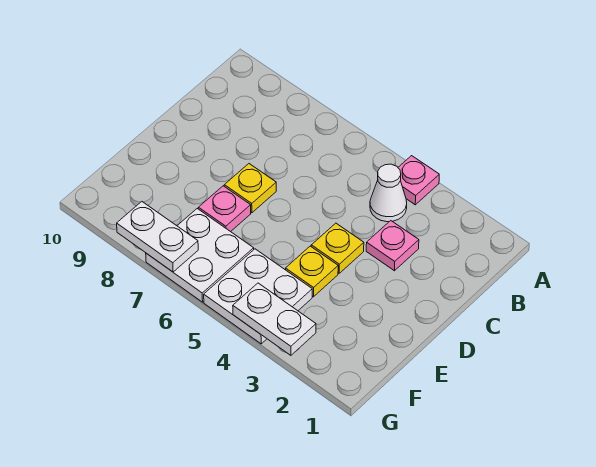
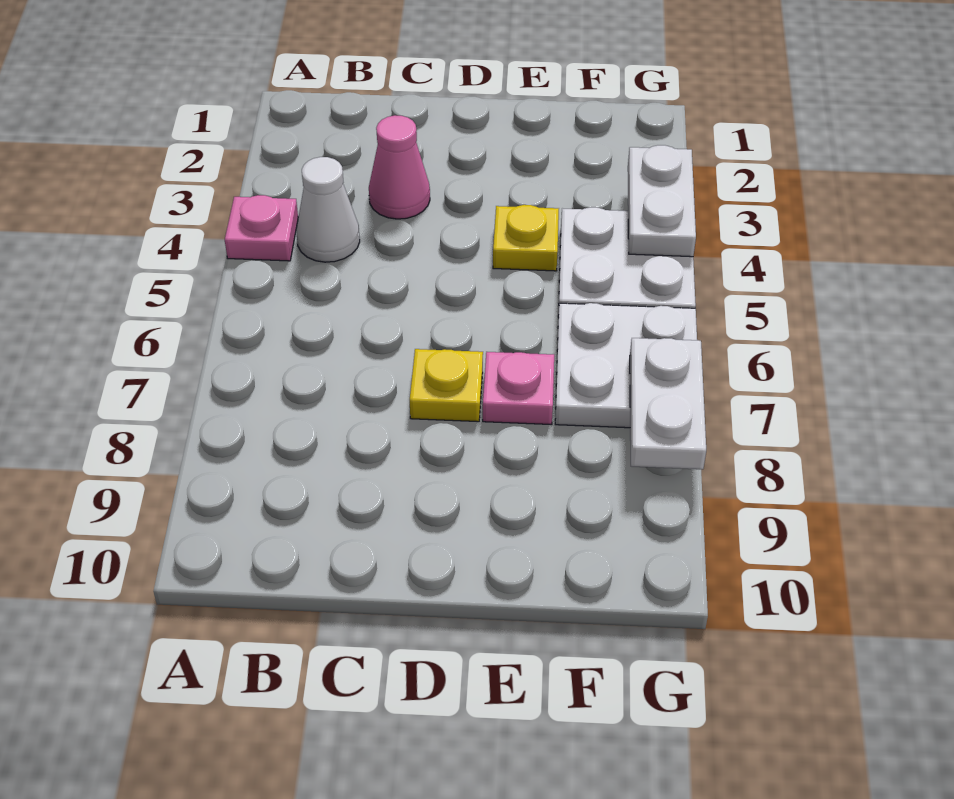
pink plate C3 level 1 -> pink cone C3 level 1
yellow plate D4 level 1 -> none

